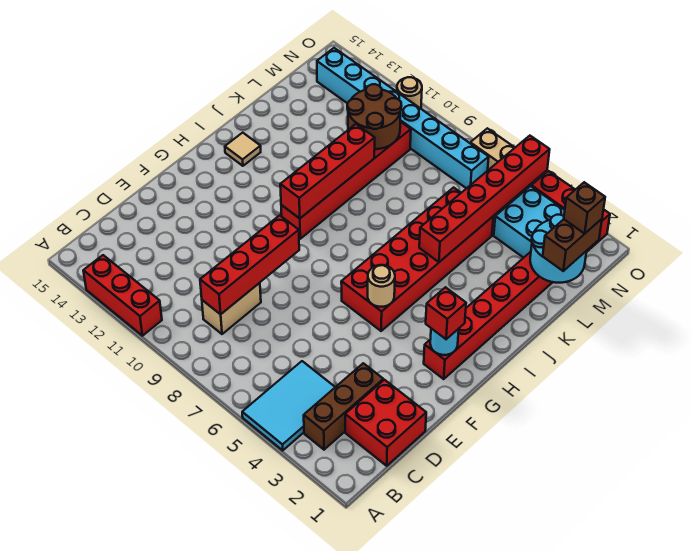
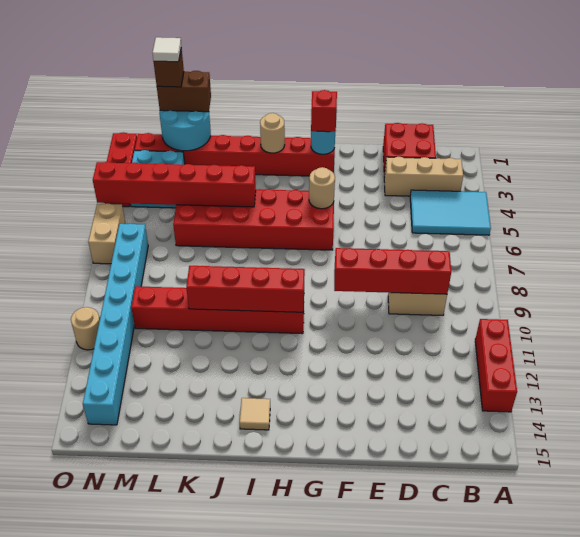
brown brick B3:D3 level 1 -> tan brick B3:D3 level 1
none -> tan round brick I2 level 2
brown round brick L10:M11 level 2 -> none
none -> white tile M1 level 5

